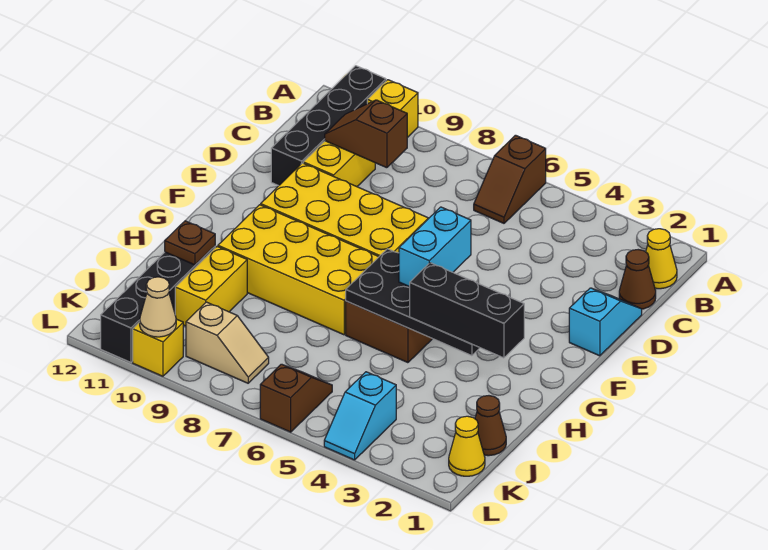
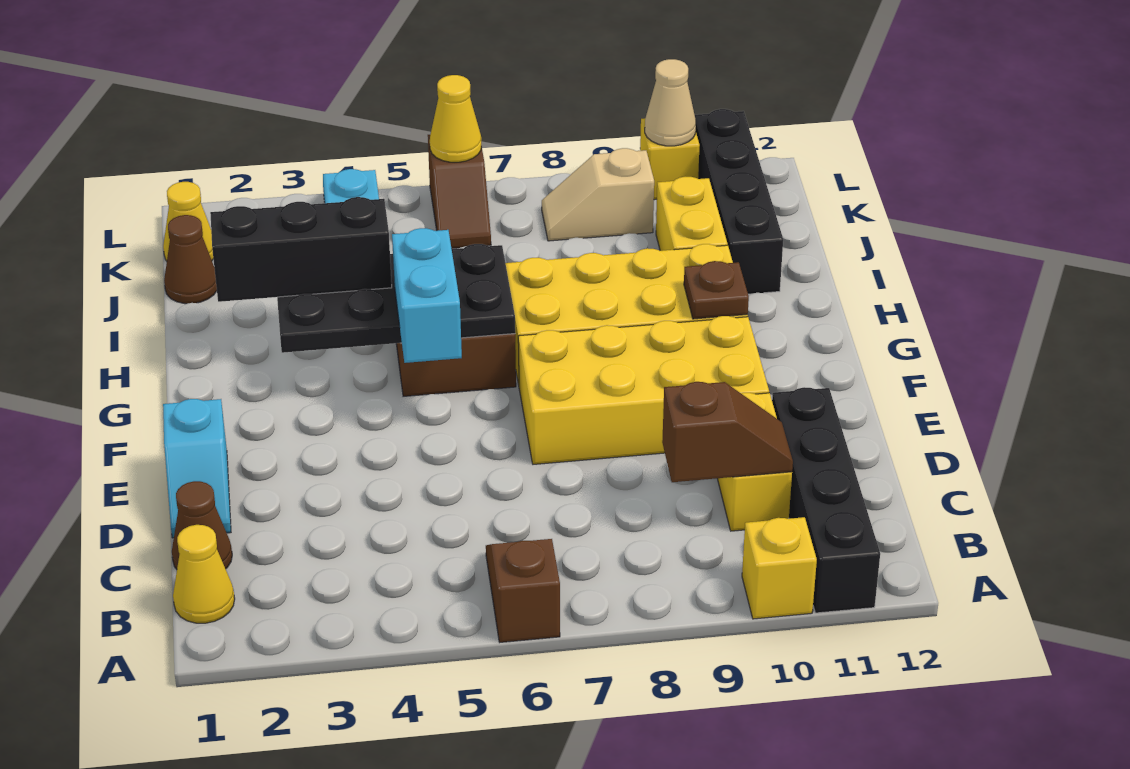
brown plate I11 level 2 -> brown plate G10 level 2
none -> yellow cone L6 level 2

